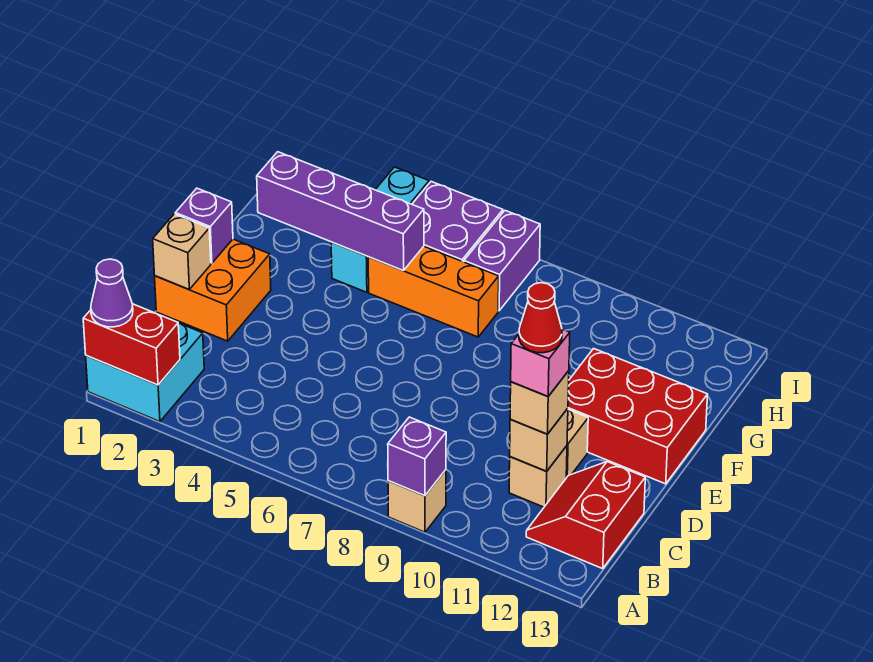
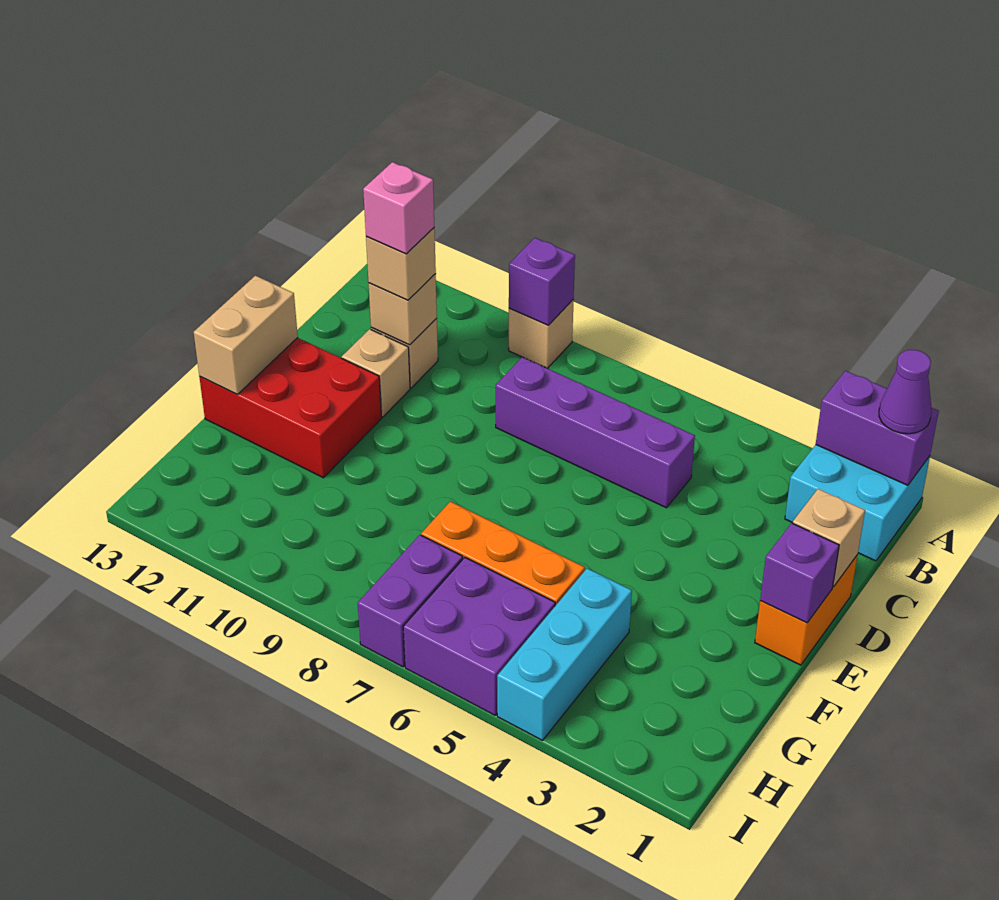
red brick A1:A2 level 2 -> purple brick A1:A2 level 2
red slope B12:C13 level 1 top 13 -> none
red cone C11 level 5 -> none
orange brick D1:E2 level 1 -> orange brick D1:E1 level 1
none -> tan brick E13:F13 level 2
purple brick G2:G5 level 2 -> purple brick C5:C8 level 1

